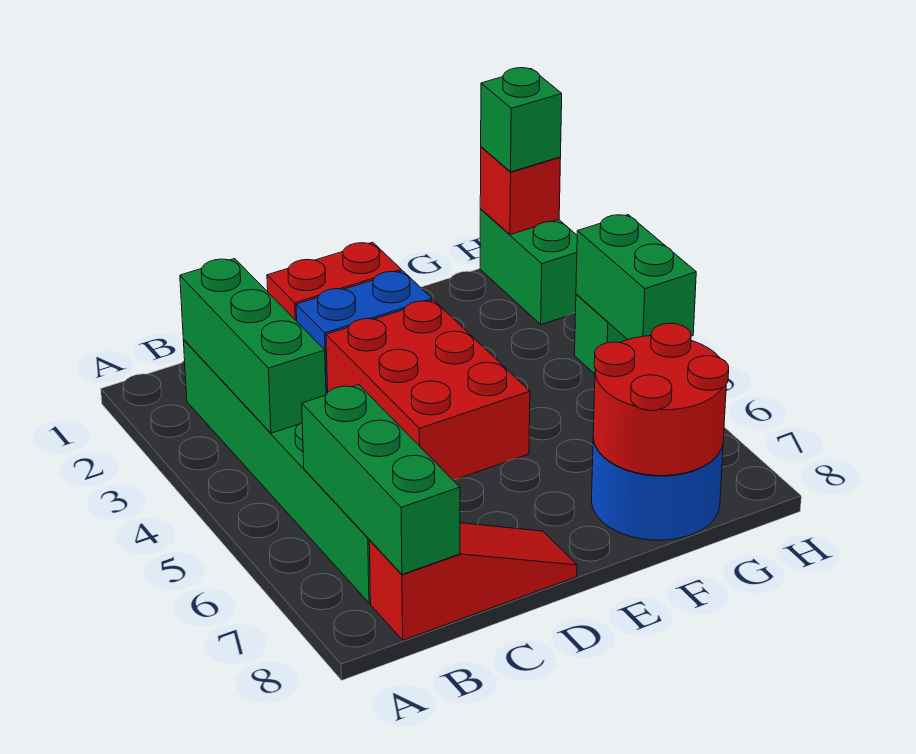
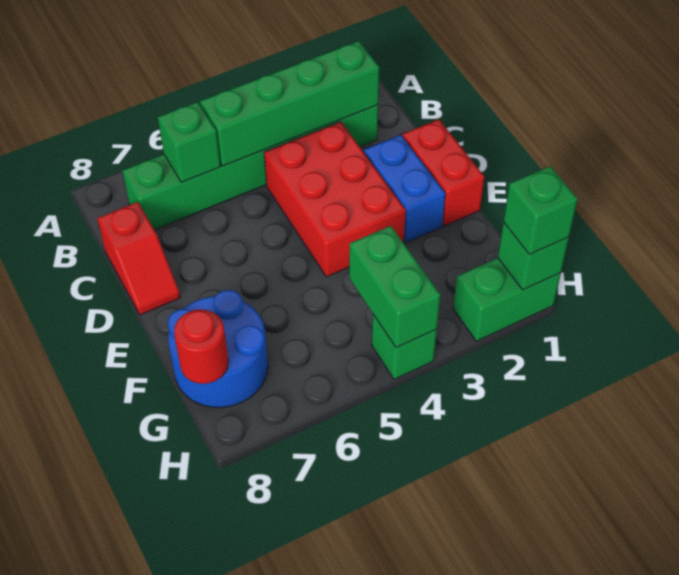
green brick B2:B4 level 2 -> green brick B2:B5 level 2
green brick B6:B8 level 2 -> green brick B6 level 2
red slope B8:D8 level 1 top B -> red slope C8:D8 level 1 top C
red brick D3:E5 level 1 -> red brick C3:E4 level 1
red round brick F7:G8 level 2 -> red round brick G8 level 2
red brick H1 level 2 -> green brick H1 level 2
green brick H4:H5 level 2 -> green brick G4:H4 level 2

